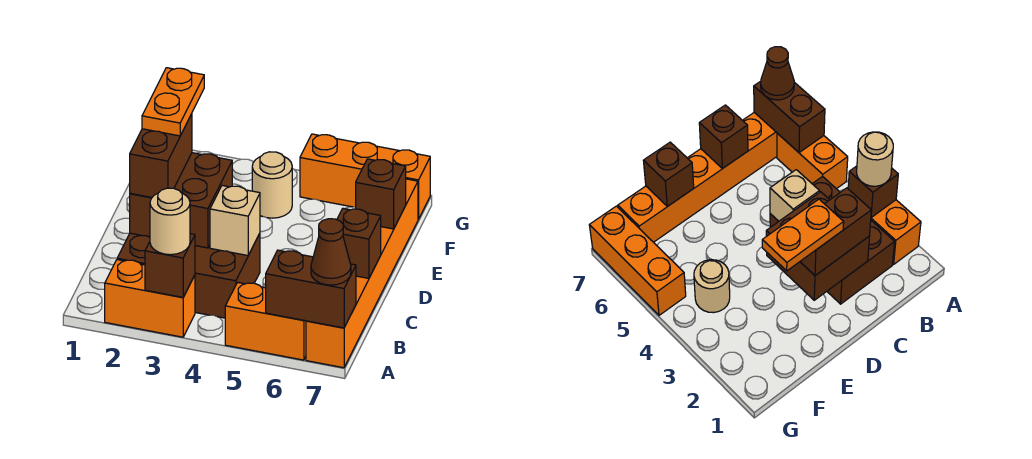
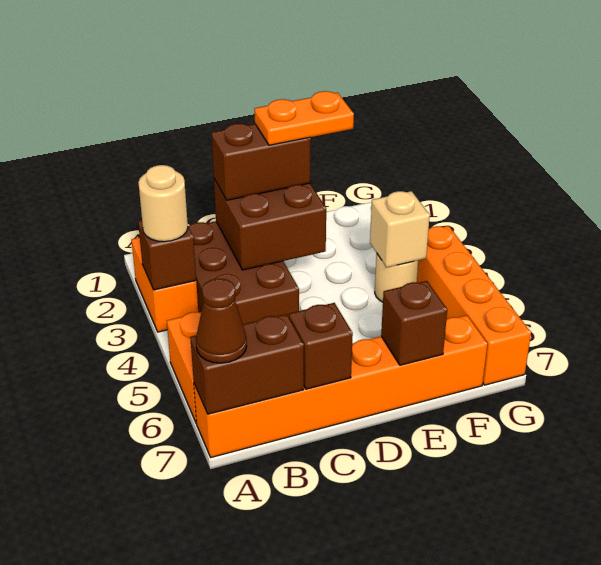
brown brick A6:A7 level 2 -> brown brick A7:B7 level 2
tan brick C4 level 2 -> tan brick F4 level 2
orange brick G5:G7 level 1 -> orange brick G4:G7 level 1

